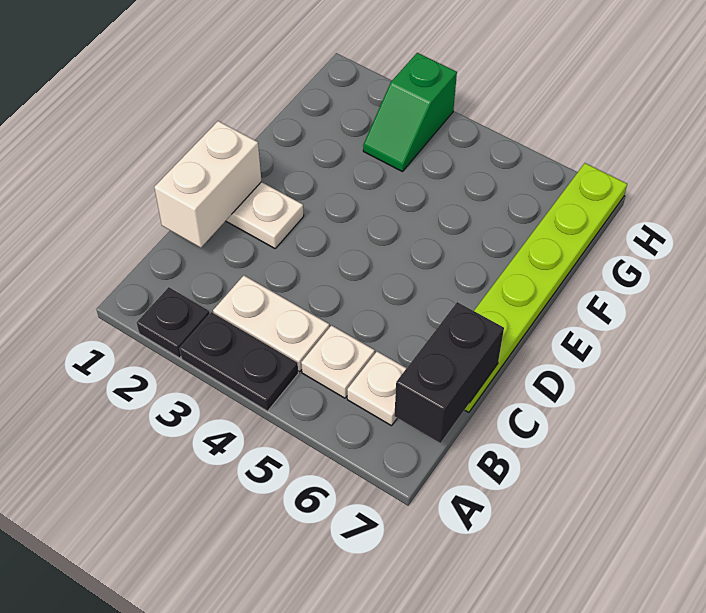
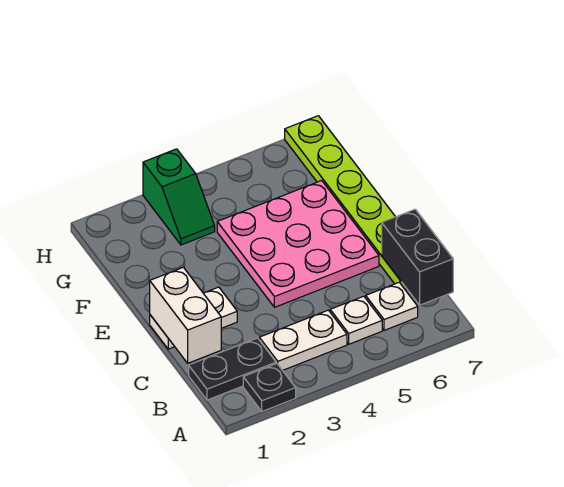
black plate A3:A4 level 1 -> black plate B1:B2 level 1
none -> pink plate D4:F6 level 1

